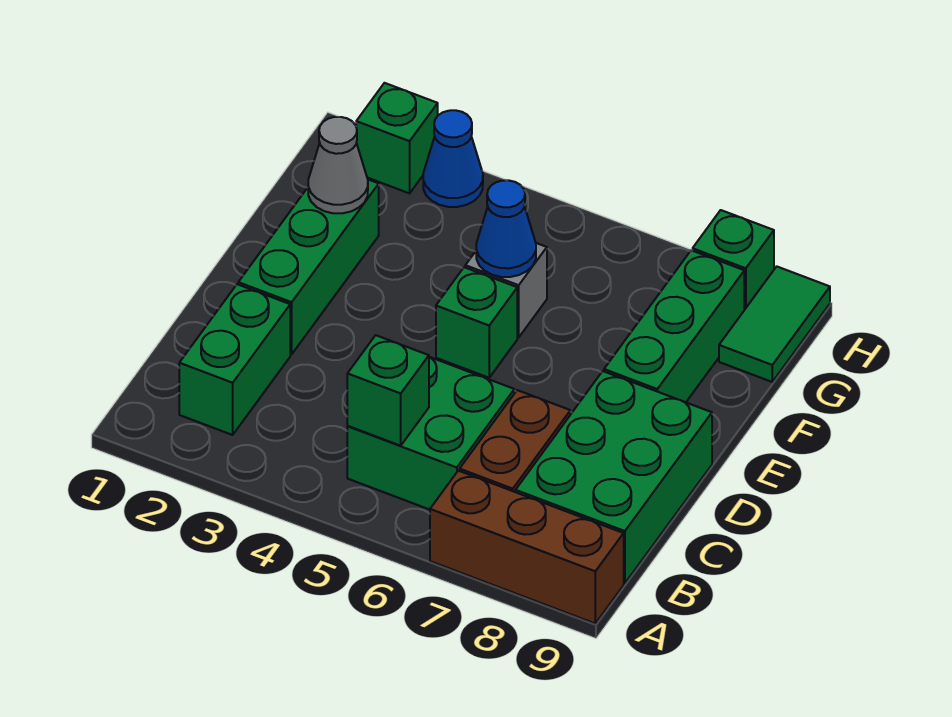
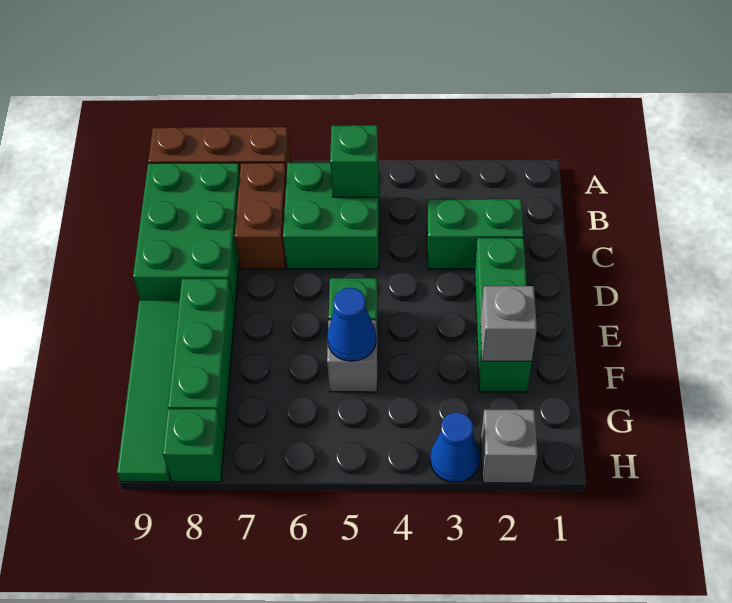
green brick B2:C2 level 1 -> green brick C2:C3 level 1
grey cone F2 level 2 -> grey brick F2 level 2
green tile G9:H9 level 1 -> green tile E9:H9 level 1
green brick H2 level 1 -> grey brick H2 level 1

